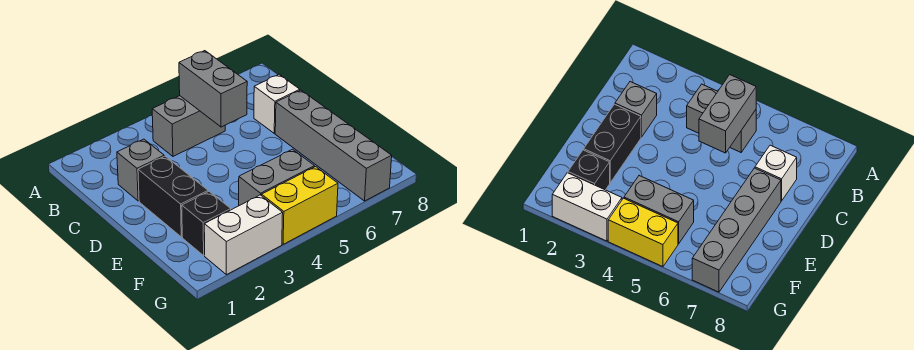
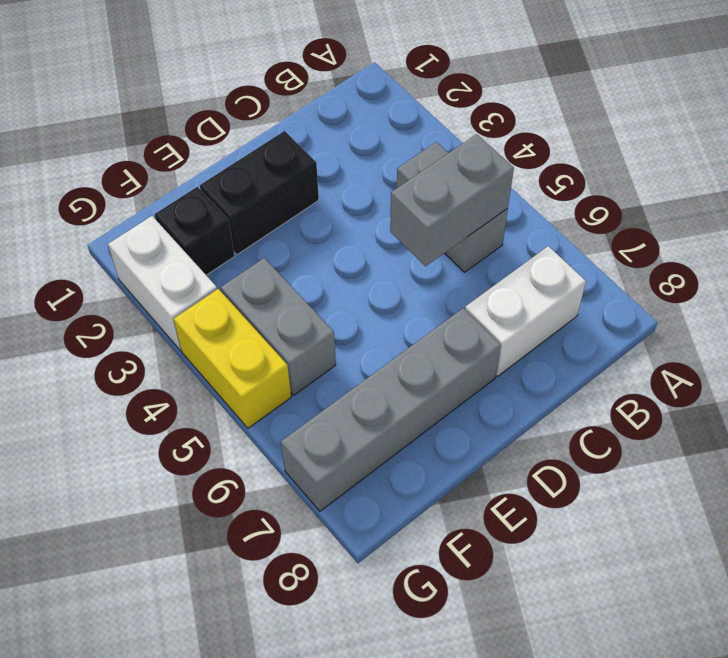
grey brick C2 level 1 -> none
white brick C7 level 1 -> white brick B7:C7 level 1

